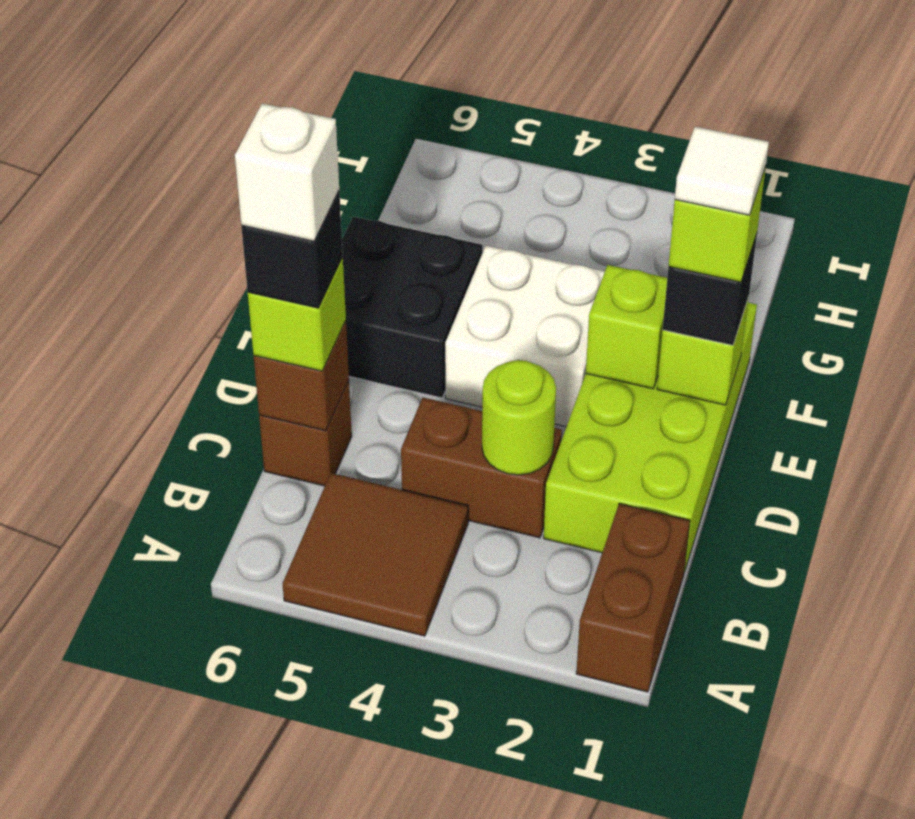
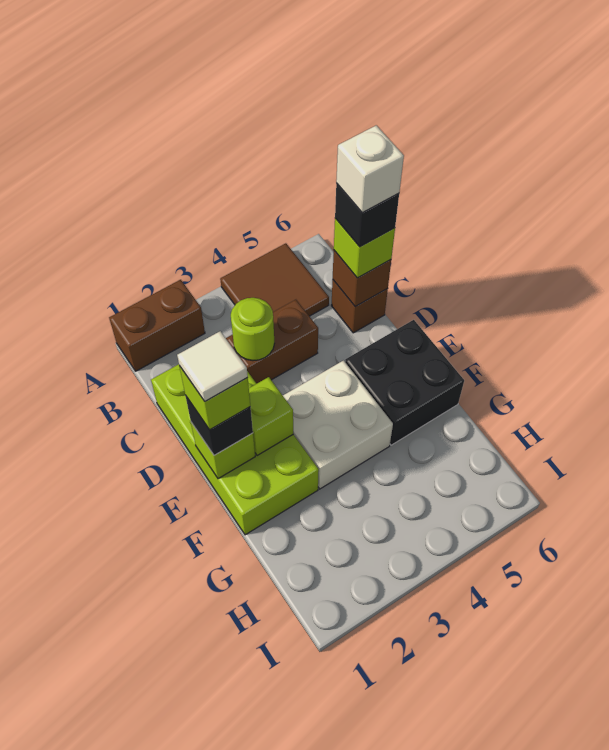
brown brick A1:B1 level 1 -> brown brick A1:A2 level 1

